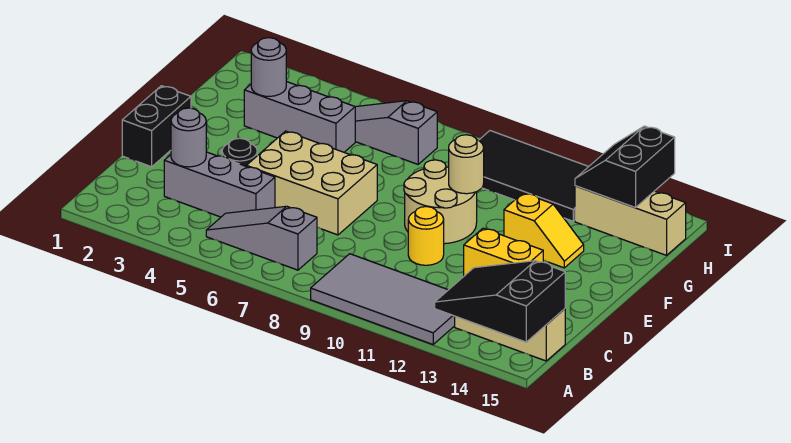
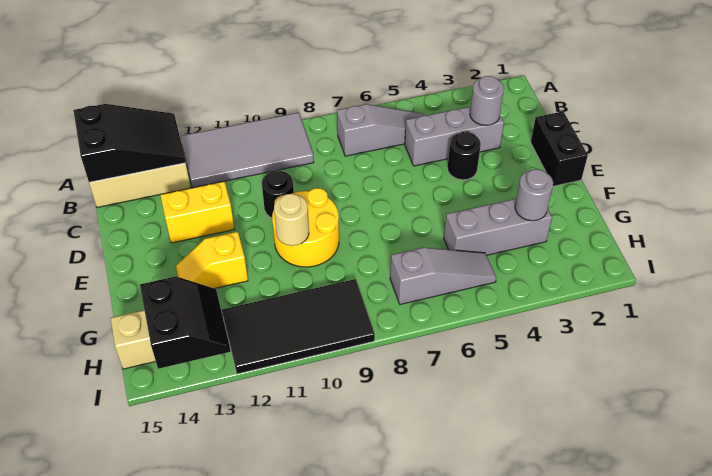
tan brick D5:E7 level 1 -> none
yellow round brick D10 level 1 -> black round brick D10 level 1
tan round brick E9:F10 level 1 -> yellow round brick E9:F10 level 1

